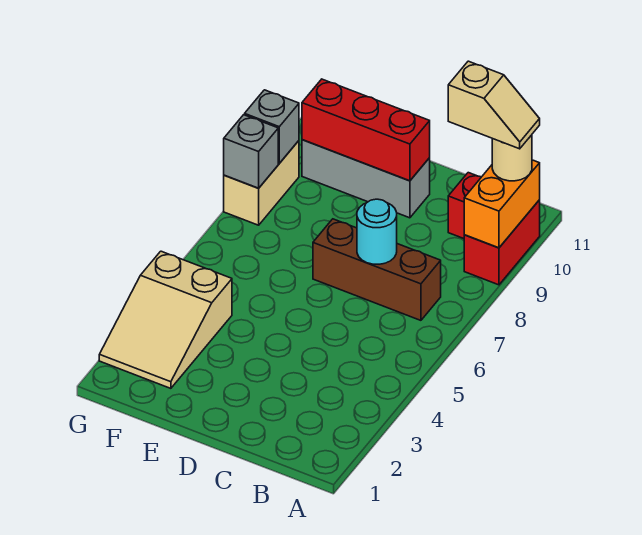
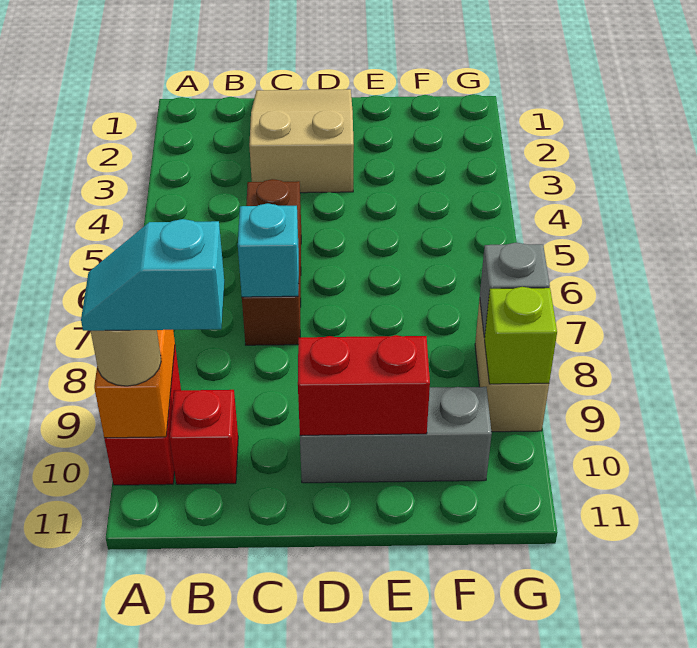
tan slope A10:B10 level 4 top B -> cyan slope A10:B10 level 4 top B
brown brick B7:D7 level 1 -> brown brick C5:C7 level 1
cyan round brick C7 level 2 -> cyan brick C7 level 2
red brick D10:F10 level 2 -> red brick D10:E10 level 2
tan slope F2:G4 level 1 top 4 -> tan slope C1:D3 level 1 top 3
grey brick G9 level 2 -> lime brick G9 level 2

